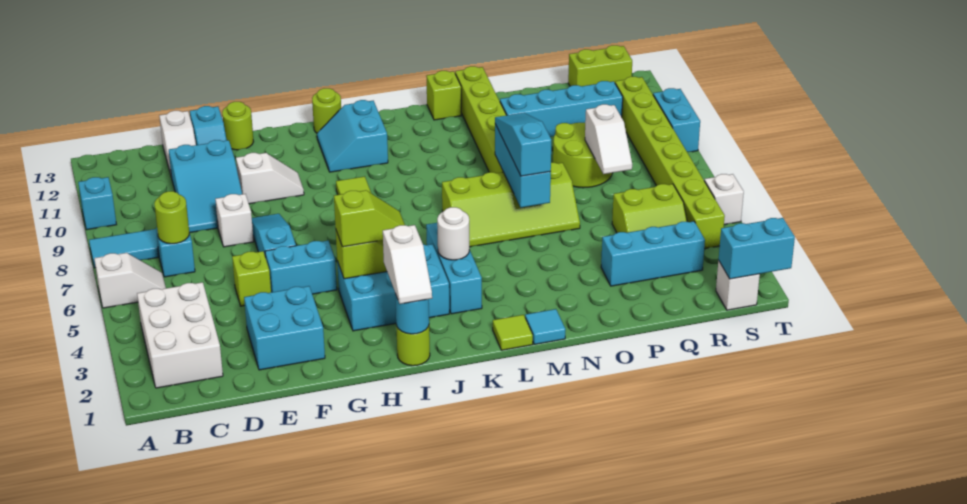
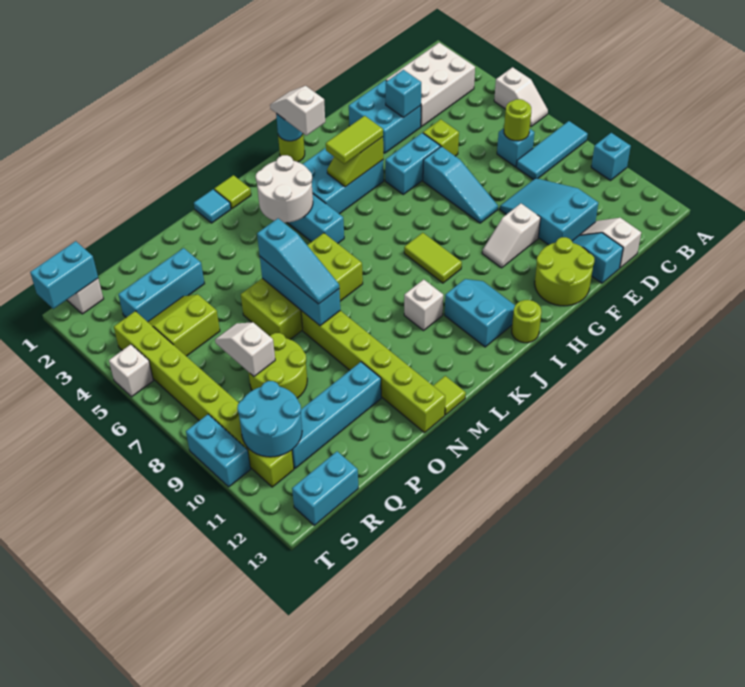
white slope A6:B6 level 1 top A -> white slope A5:A6 level 1 top 5
white brick B2:C4 level 1 -> white brick B2:D3 level 1
none -> cyan brick E3 level 2
white brick E8 level 1 -> white brick K10 level 1
lime round brick F13 level 1 -> lime round brick F12:G13 level 1
lime slope H4:I4 level 3 top H -> lime tile H4:I4 level 3
white round brick K4 level 2 -> white round brick K3:L4 level 2
lime slope L6:O7 level 1 top 7 -> lime brick L6:O7 level 1
lime brick M13 level 1 -> lime tile M13 level 1
none -> cyan round brick R10:S11 level 2
lime brick R13:S13 level 1 -> cyan brick R13:S13 level 1

